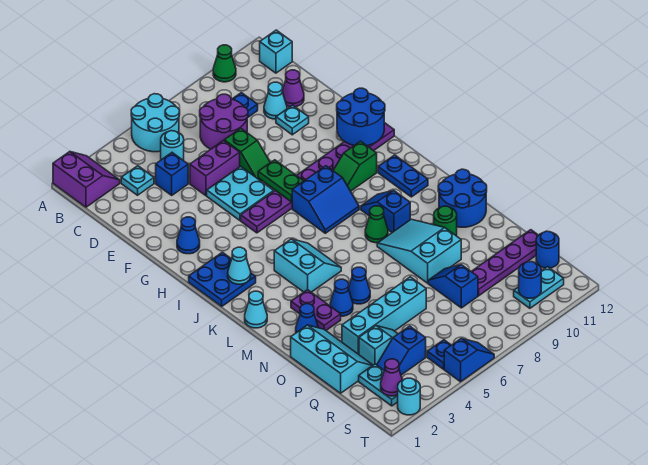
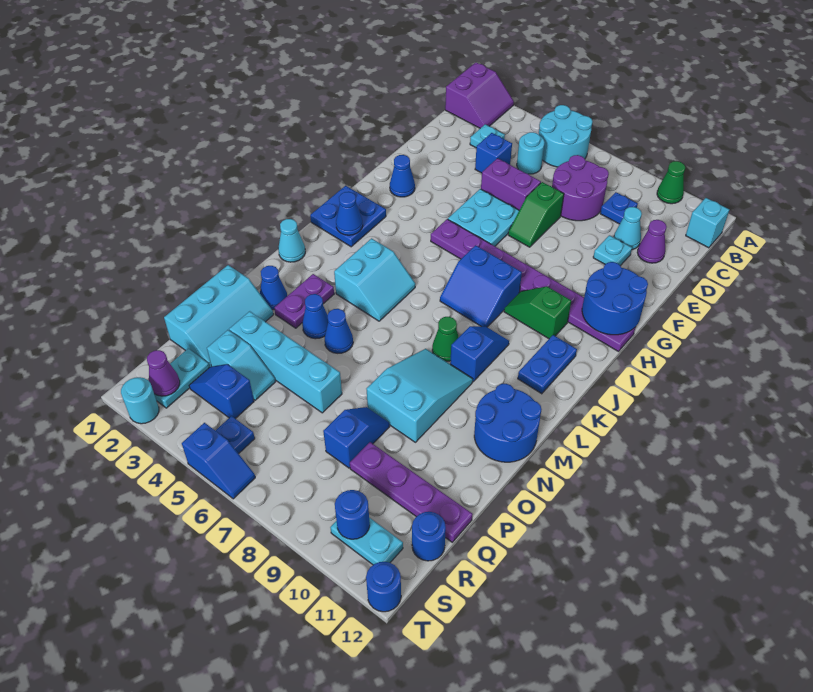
green plate G7:H7 level 2 -> none
cyan cone J2 level 2 -> blue cone J2 level 2
green round brick N10 level 1 -> none
none -> blue round brick T12 level 1

